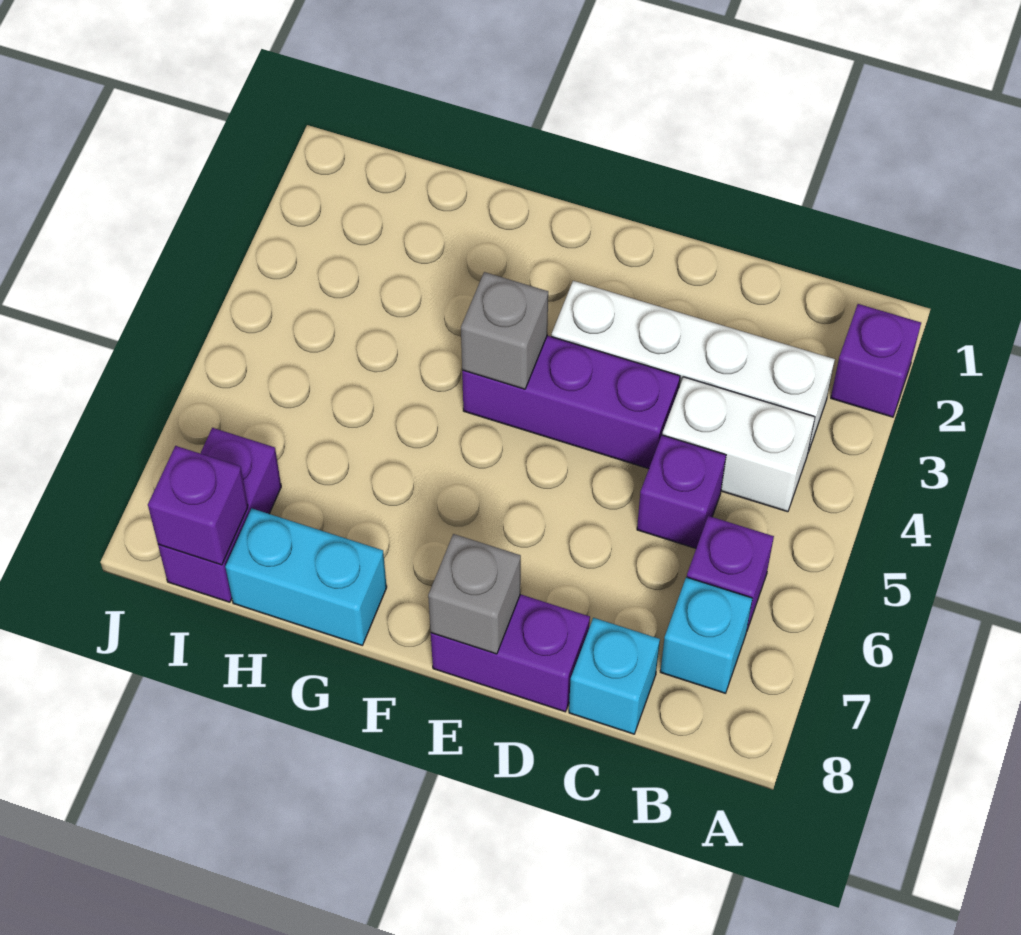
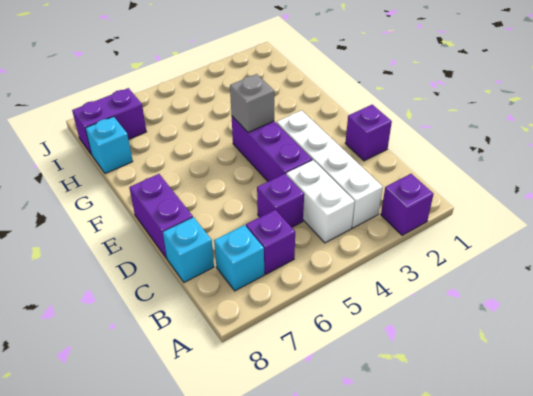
grey brick E8 level 2 -> none
cyan brick G8:H8 level 1 -> cyan brick H8 level 1
purple brick I8 level 2 -> purple brick D1 level 1

